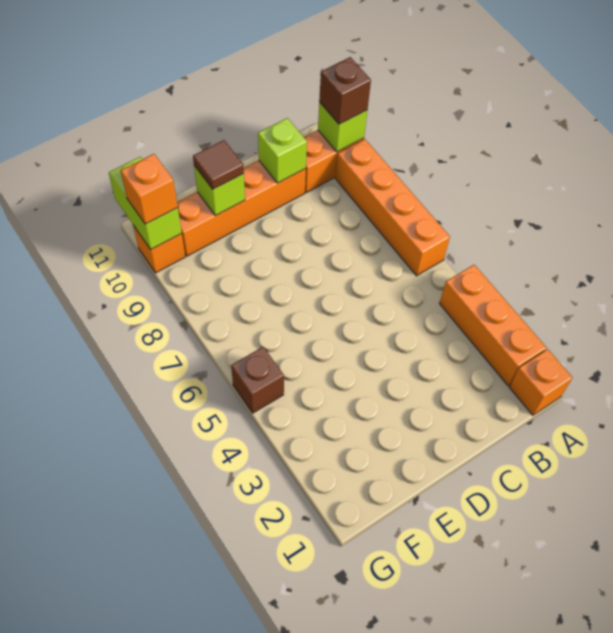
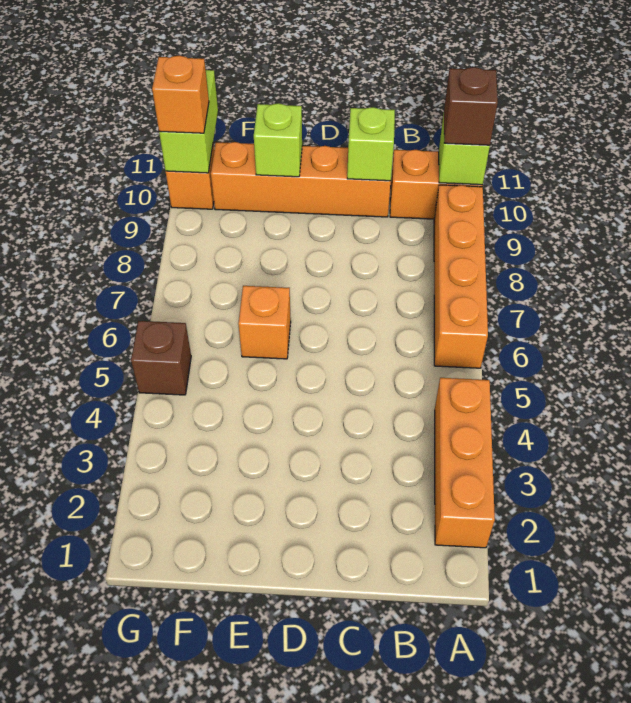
orange brick A1 level 1 -> orange brick E6 level 1
brown tile E10 level 3 -> none

